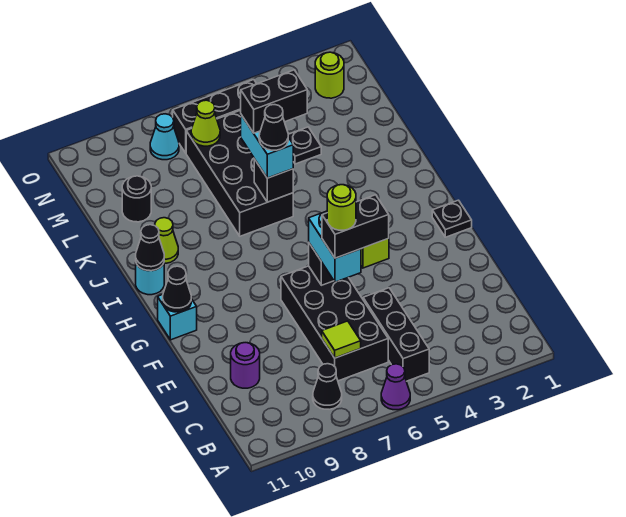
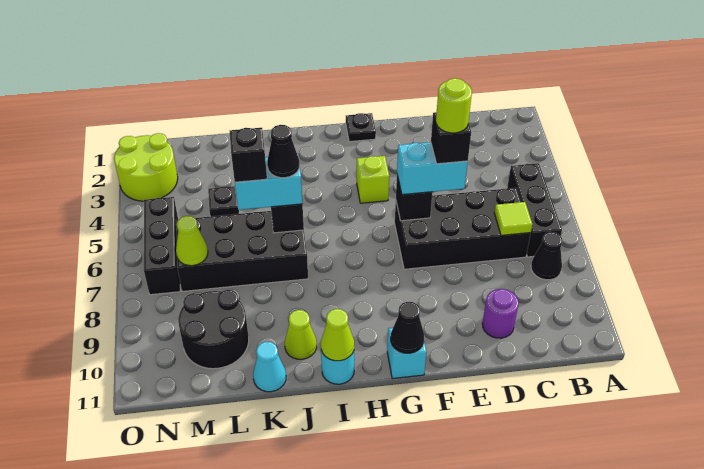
purple cone A6 level 1 -> none
black brick B5:D5 level 1 -> black brick B5:B7 level 1
black brick E5:E6 level 4 -> black brick E6 level 4
black cone I11 level 2 -> lime cone I11 level 2
black brick K5:K6 level 4 -> black brick K6 level 4
black round brick L10 level 1 -> black round brick L9:M10 level 1
lime round brick N2 level 1 -> lime round brick N2:O3 level 1
cyan cone N8 level 1 -> cyan cone K11 level 1

